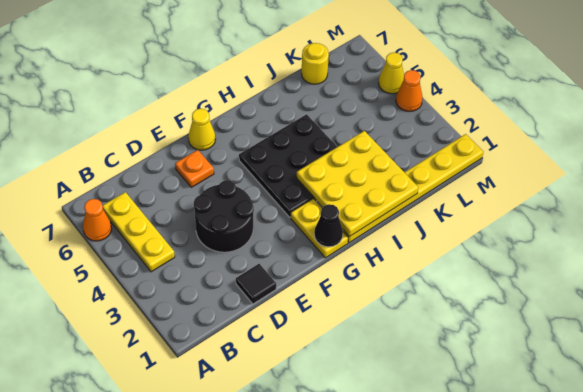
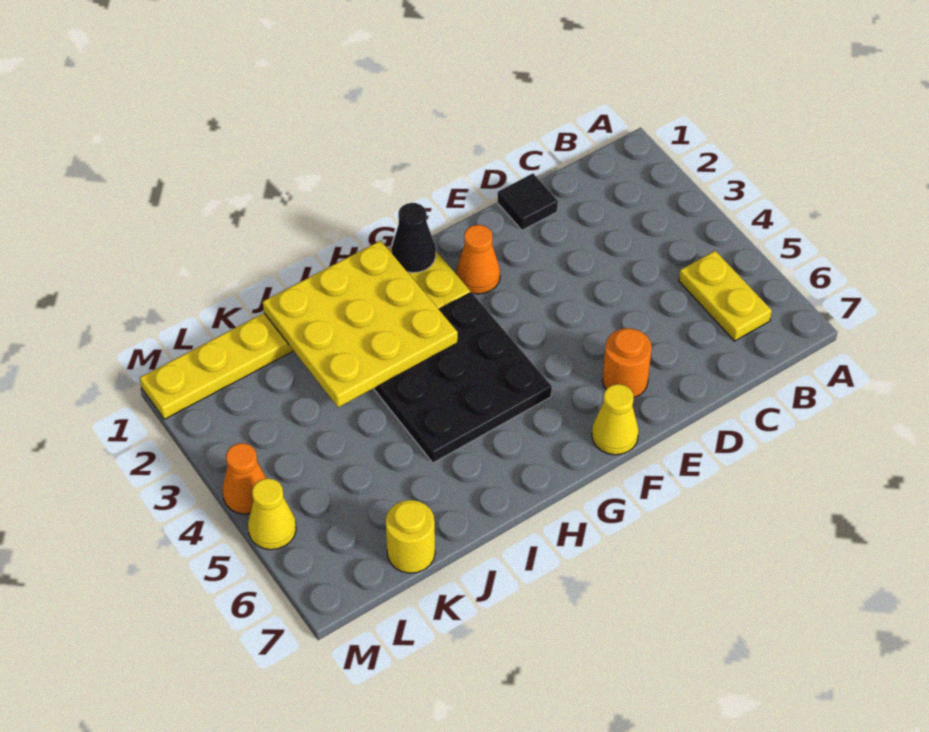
orange cone A6 level 1 -> orange cone F2 level 1
yellow plate B4:B6 level 1 -> yellow plate B5:B6 level 1
black round brick D3:E4 level 1 -> none
orange plate E6 level 1 -> orange round brick E6 level 1

